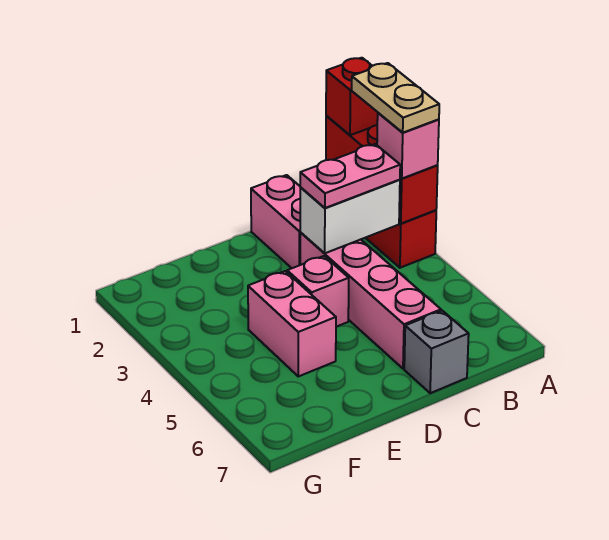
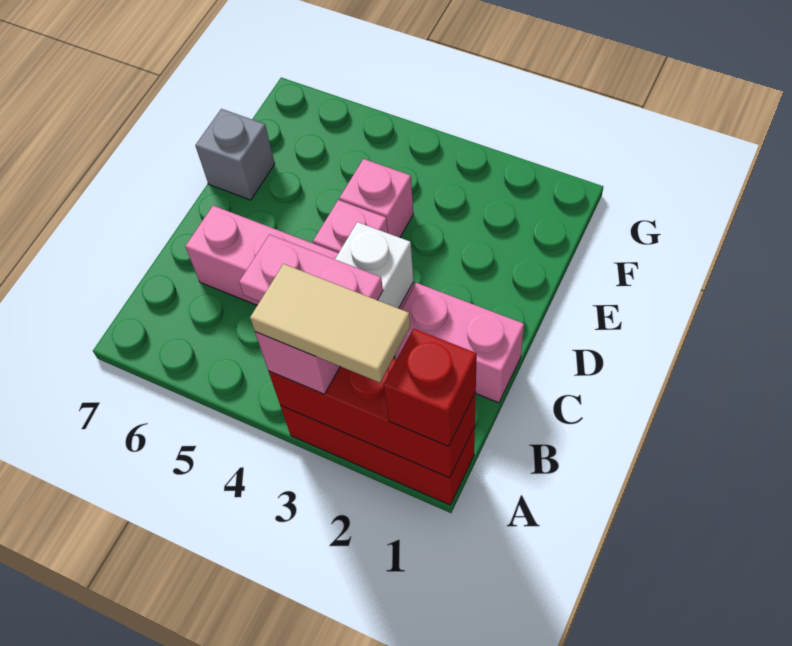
tan plate A2:A3 level 4 -> tan tile A2:A3 level 4
pink plate B3:C3 level 3 -> pink plate B3:B4 level 3
grey brick C7 level 1 -> grey brick E7 level 1
pink brick E4:E5 level 1 -> pink brick E4 level 1

